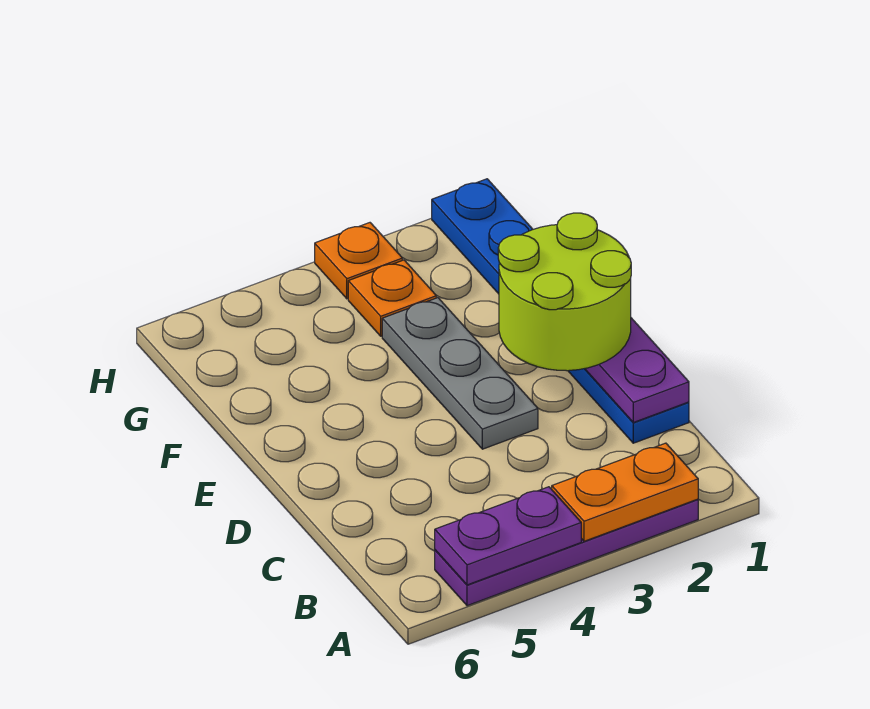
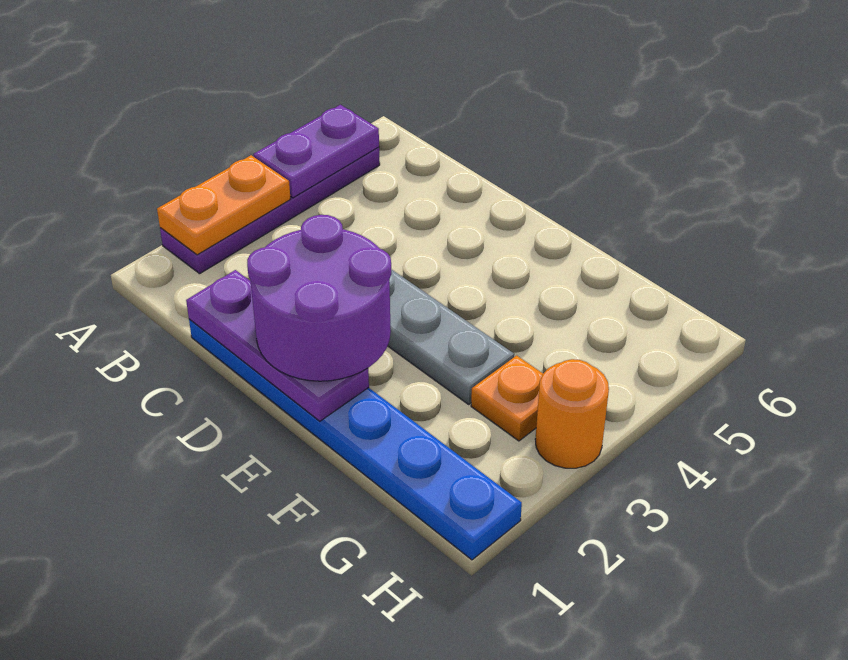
lime round brick D1:E2 level 3 -> purple round brick D1:E2 level 3
orange plate H3 level 1 -> orange round brick H3 level 1

